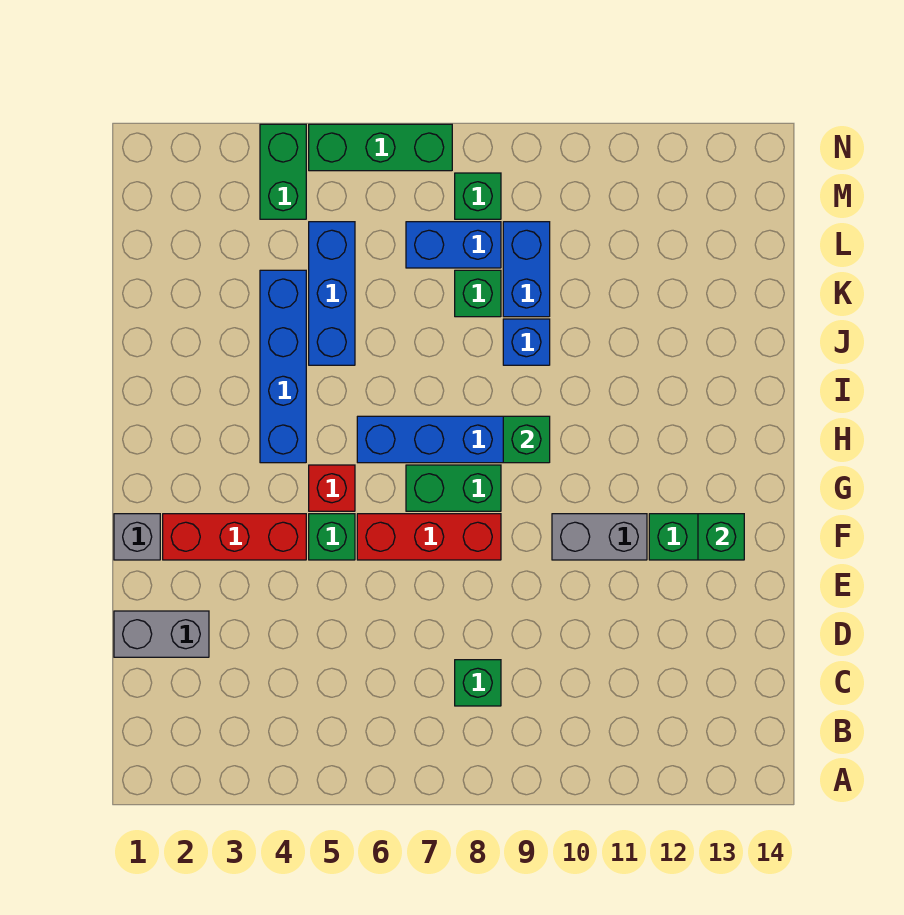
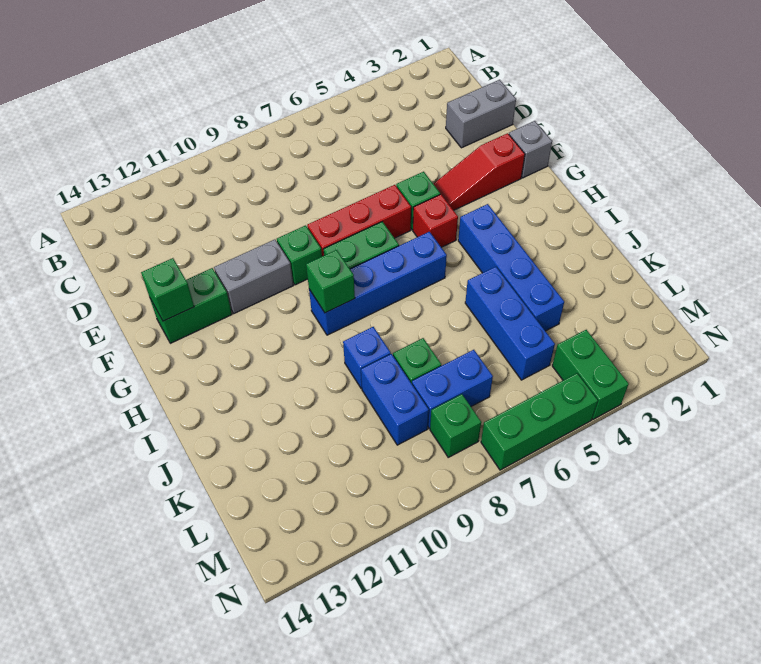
green brick C8 level 1 -> green brick F9 level 1
red brick F2:F4 level 1 -> red slope F2:F4 level 1 top 2

